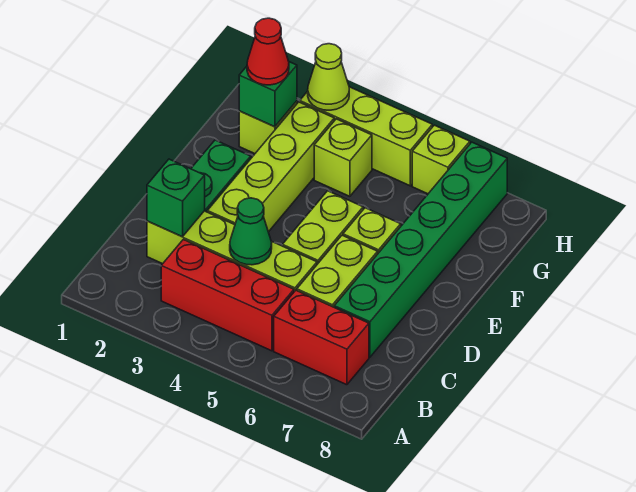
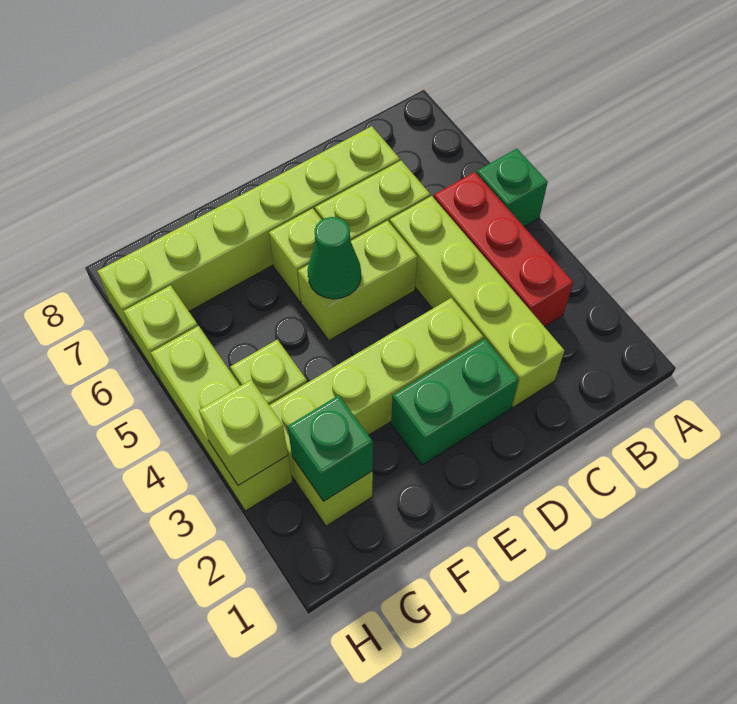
red brick B6:B7 level 1 -> none
green brick C2 level 2 -> green brick A5 level 1
green cone C4 level 2 -> green cone E5 level 2
green brick C7:H7 level 1 -> lime brick C7:H7 level 1
red cone G2 level 3 -> none
lime cone H3 level 2 -> lime brick H3 level 2

